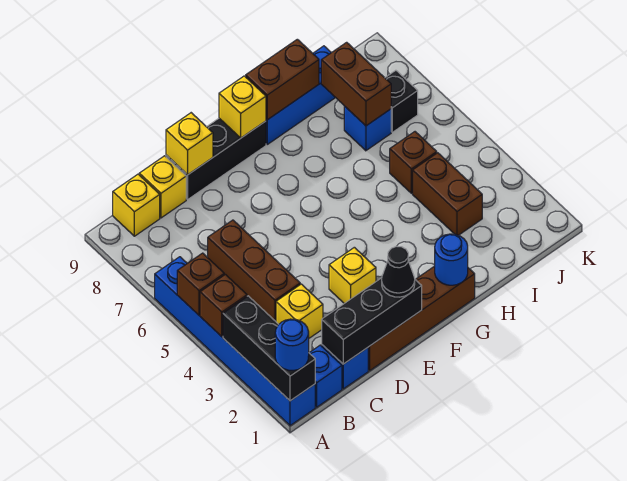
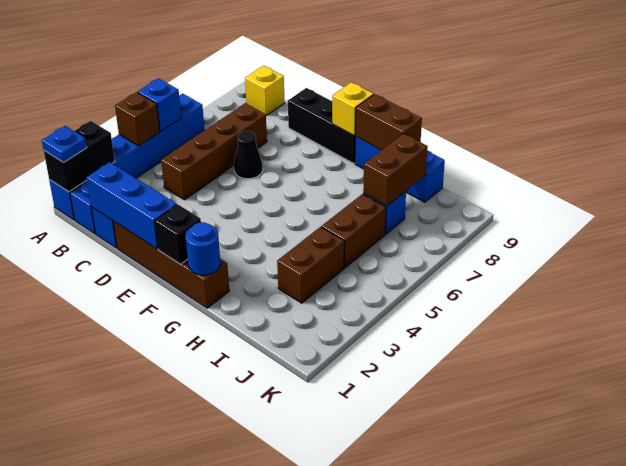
black brick A1:A3 level 2 -> black brick A1:A2 level 2
blue round brick A1 level 3 -> blue plate A1 level 3
brown brick A5 level 2 -> blue brick A5 level 2
black brick C1:E1 level 2 -> blue brick C1:E1 level 2
yellow brick C3 level 1 -> none
brown brick C4:C6 level 1 -> brown brick C4:C7 level 1
yellow brick C9 level 1 -> none
yellow brick D9 level 2 -> none
black cone E1 level 3 -> black cone D6 level 1
yellow brick E3 level 1 -> none
brown brick I5 level 1 -> brown brick I5:I6 level 1
black brick J7 level 1 -> black brick F1 level 2

